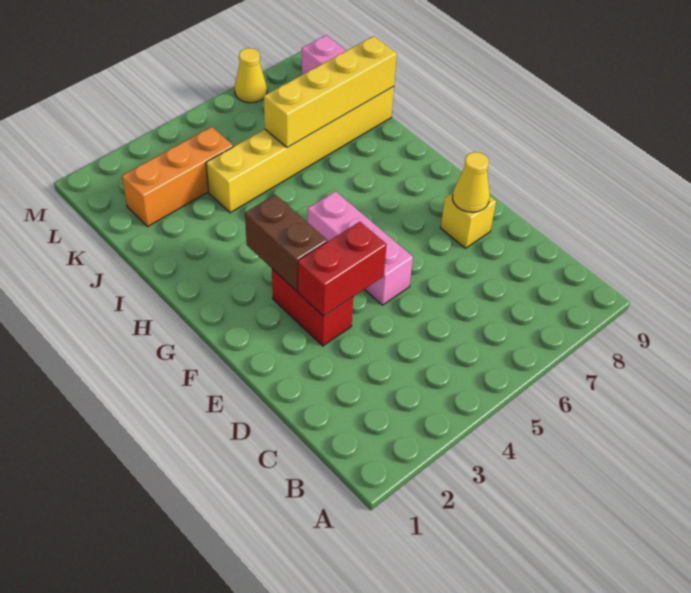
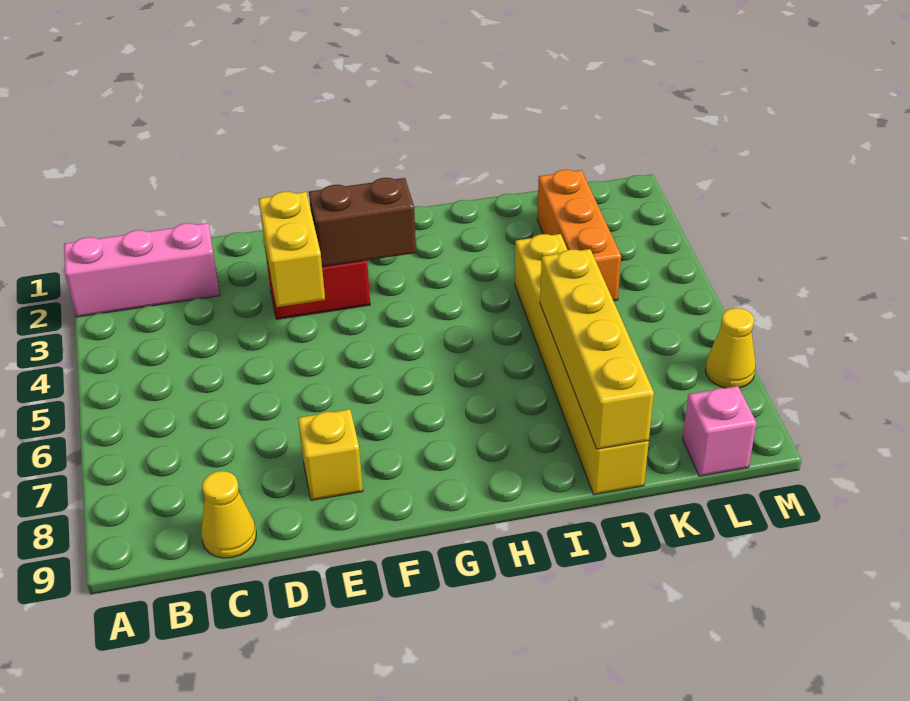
red brick E3:E4 level 2 -> yellow brick E3:E4 level 2
pink brick E5:G5 level 1 -> pink brick A2:C2 level 1
yellow cone E8 level 2 -> yellow cone C9 level 1

